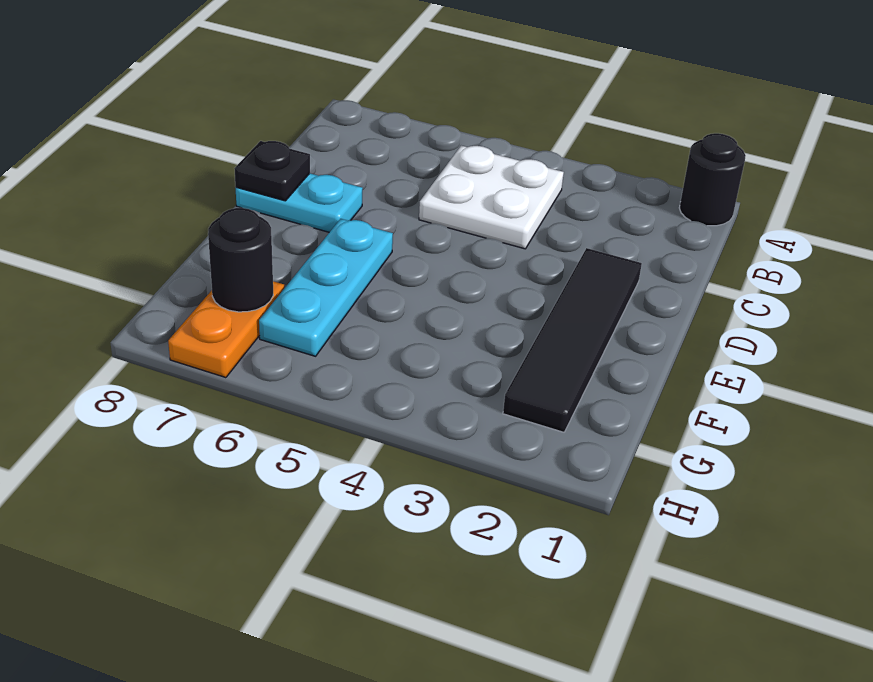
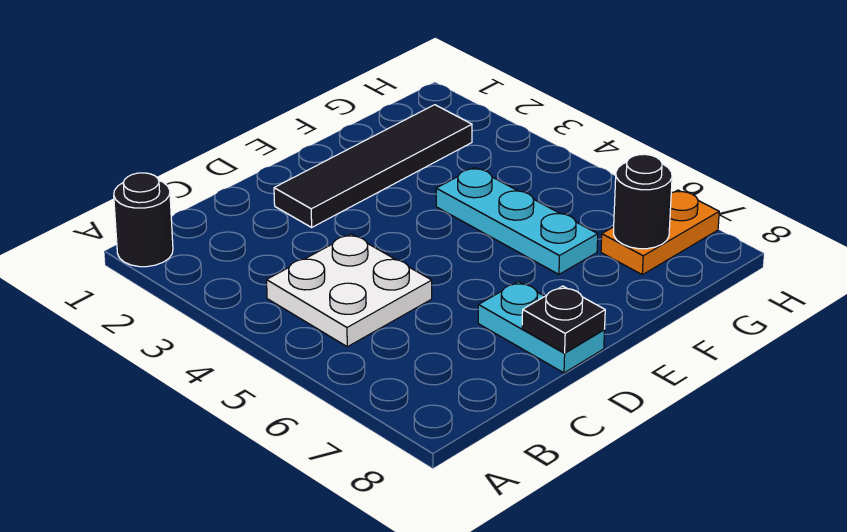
cyan plate E6:G6 level 1 -> cyan plate F4:F6 level 1

